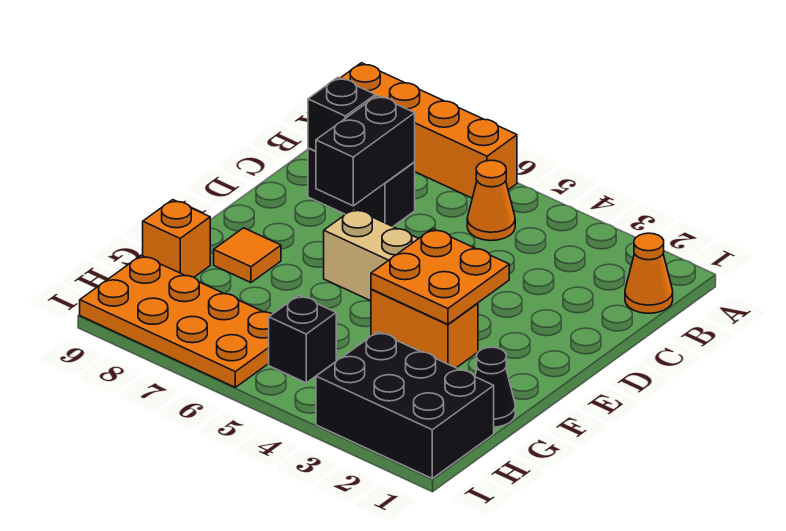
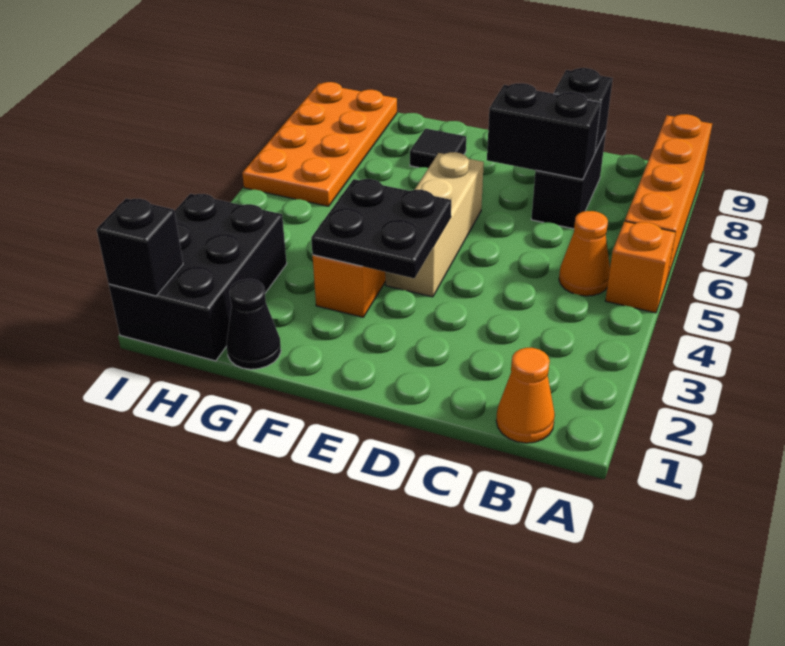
orange plate E3:F4 level 2 -> black plate E3:F4 level 2
orange tile F8 level 1 -> black tile F8 level 1
orange brick G9 level 1 -> orange brick A5 level 1
black brick H5 level 1 -> black brick I1 level 2

